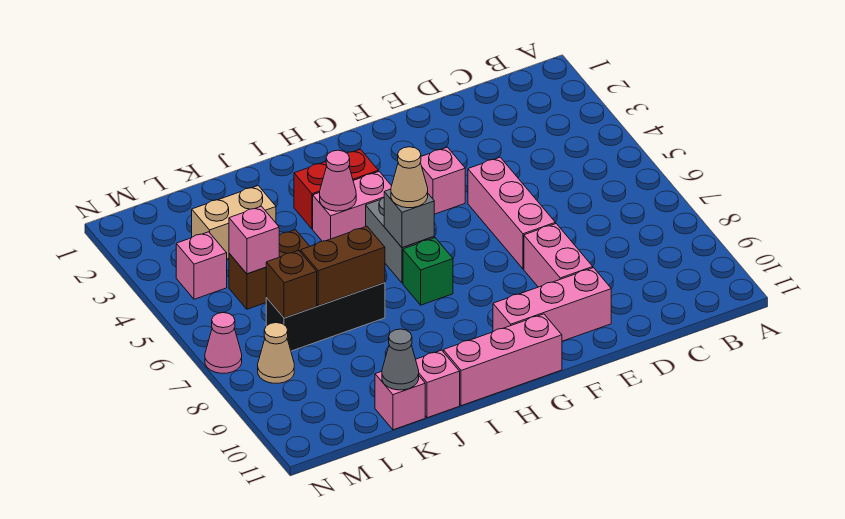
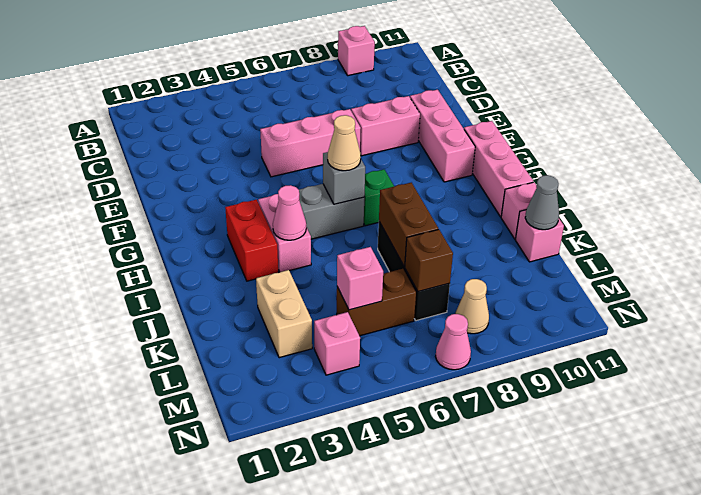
pink brick F4 level 1 -> pink brick A9 level 1
brown brick K5:L5 level 1 -> brown brick L5:L6 level 1

